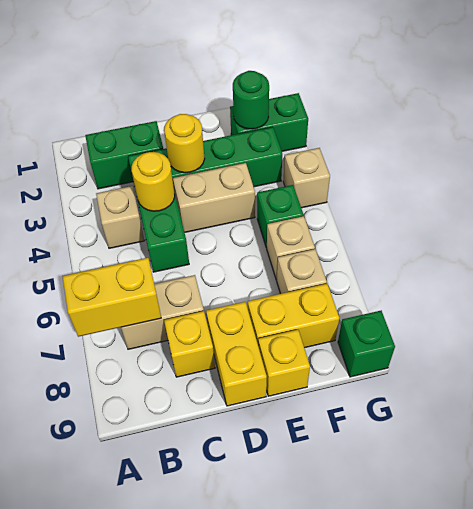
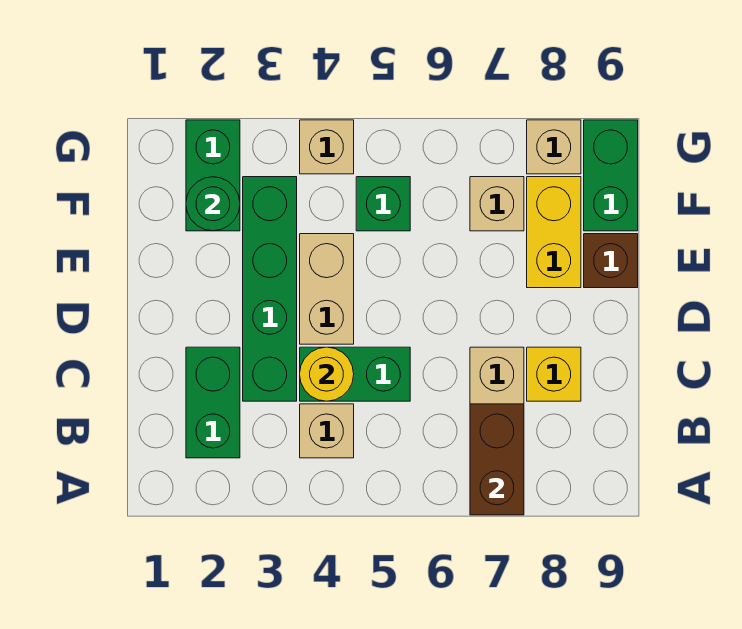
yellow brick A7:B7 level 2 -> brown brick A7:B7 level 2
yellow round brick D3 level 2 -> none
yellow brick D8:D9 level 1 -> none
yellow brick E9 level 1 -> brown brick E9 level 1
tan brick F6 level 1 -> tan brick G8 level 1
green brick G9 level 1 -> green brick F9:G9 level 1

